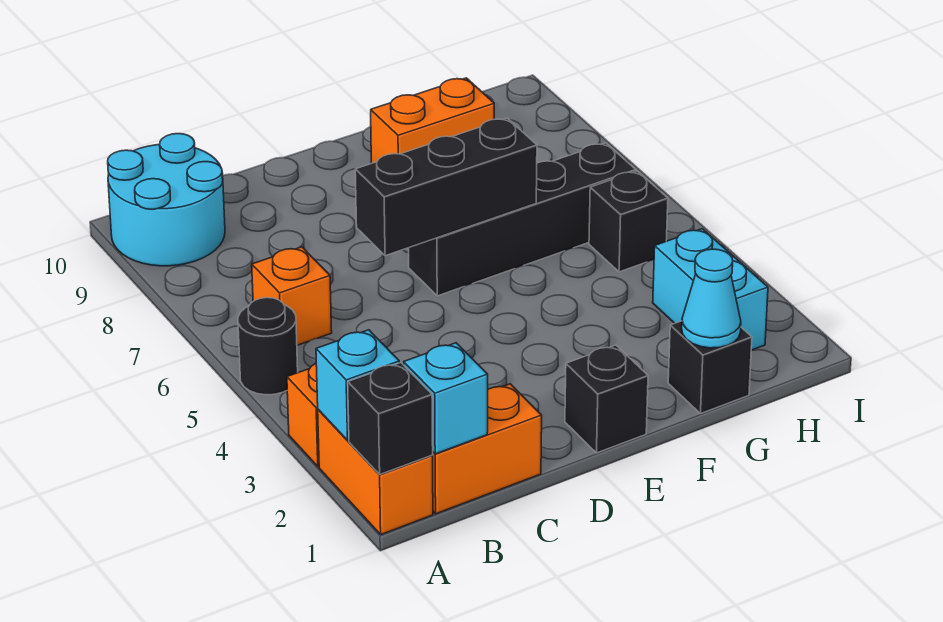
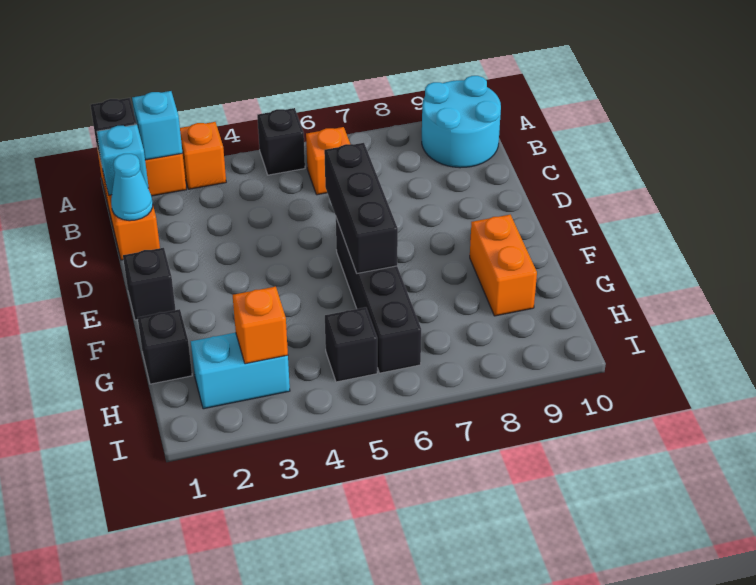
black round brick A5 level 1 -> black brick A5 level 1
cyan cone G1 level 2 -> cyan cone C1 level 2
none -> orange brick H3 level 2

